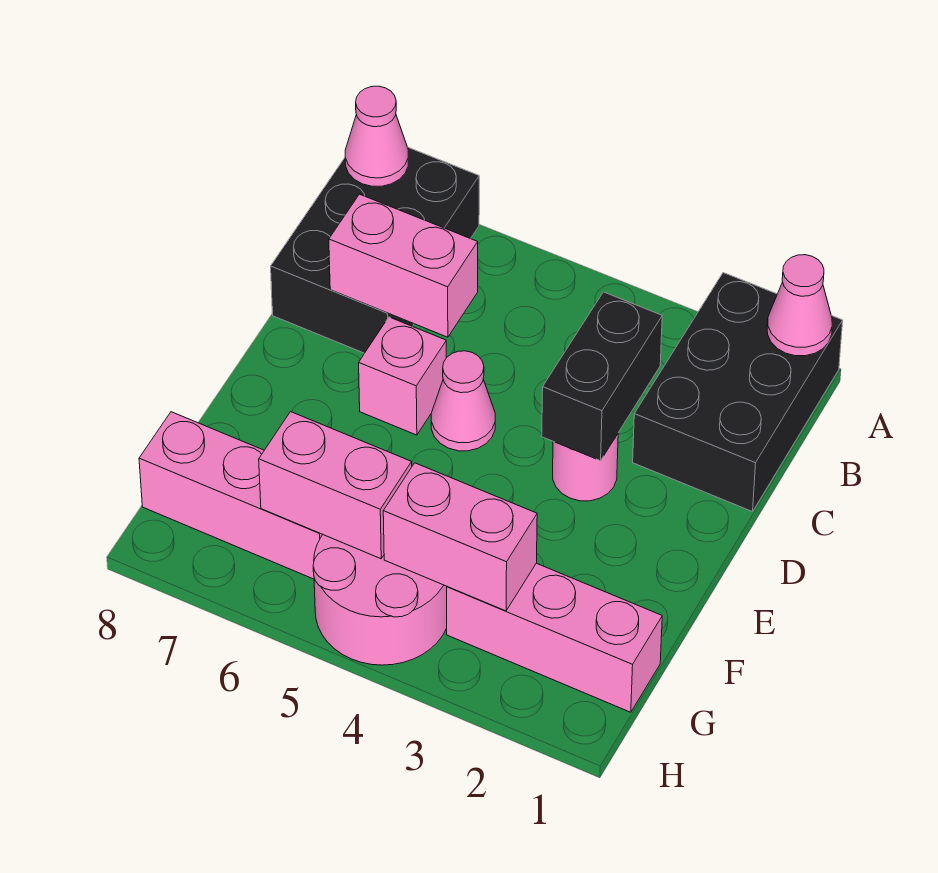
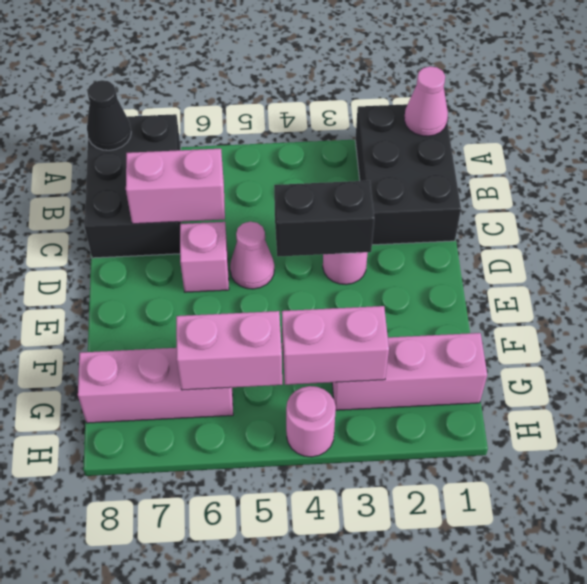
pink cone A8 level 2 -> black cone A8 level 2
black brick C3:D3 level 2 -> black brick D3:D4 level 2
pink round brick G4:H5 level 1 -> pink round brick H4 level 1

